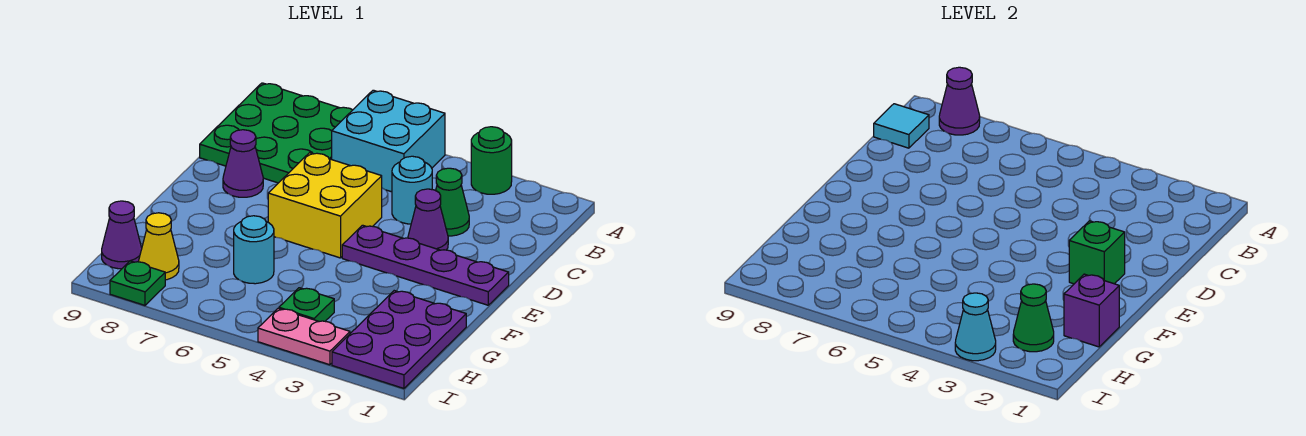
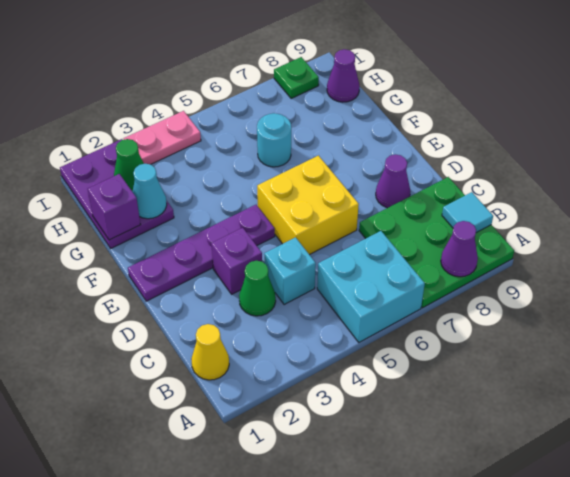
green round brick A3 level 1 -> none
cyan round brick C4 level 1 -> cyan brick C4 level 1
purple cone D3 level 1 -> purple brick D3 level 1
green brick E2 level 2 -> none
green plate H4 level 1 -> none
yellow cone H8 level 1 -> yellow cone B1 level 1
cyan cone I3 level 2 -> cyan cone G2 level 2

